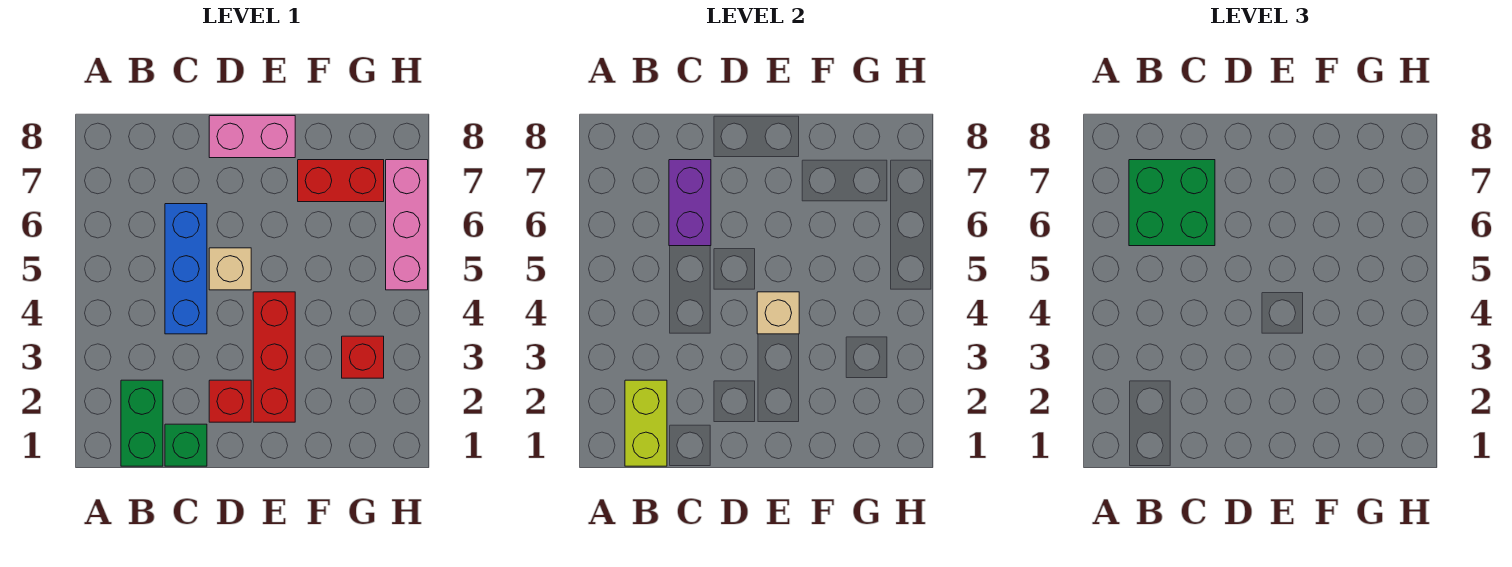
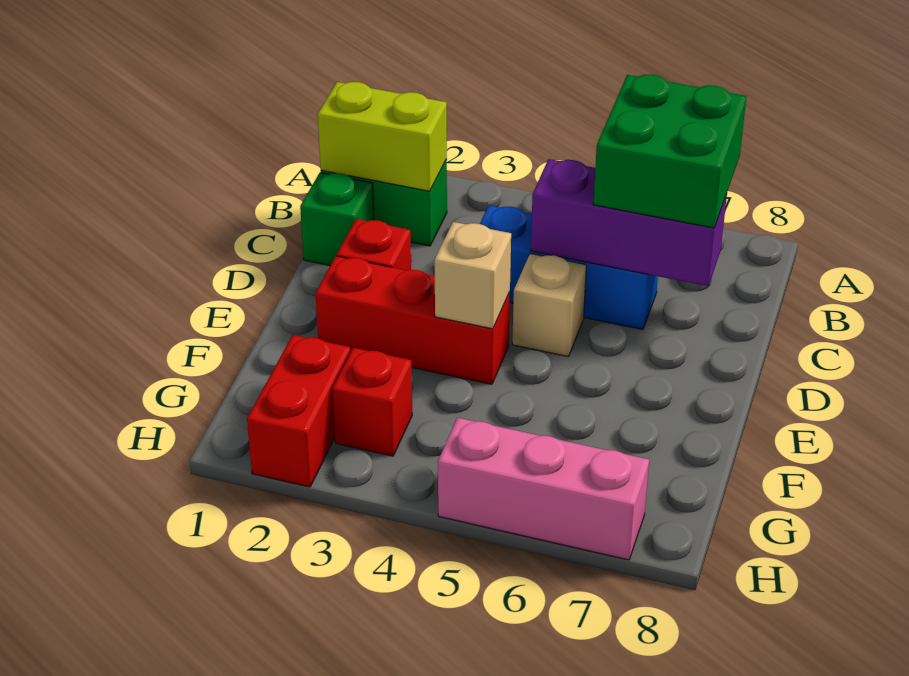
purple brick C6:C7 level 2 -> purple brick C5:C7 level 2
pink brick D8:E8 level 1 -> none
red brick F7:G7 level 1 -> red brick G2:H2 level 1

